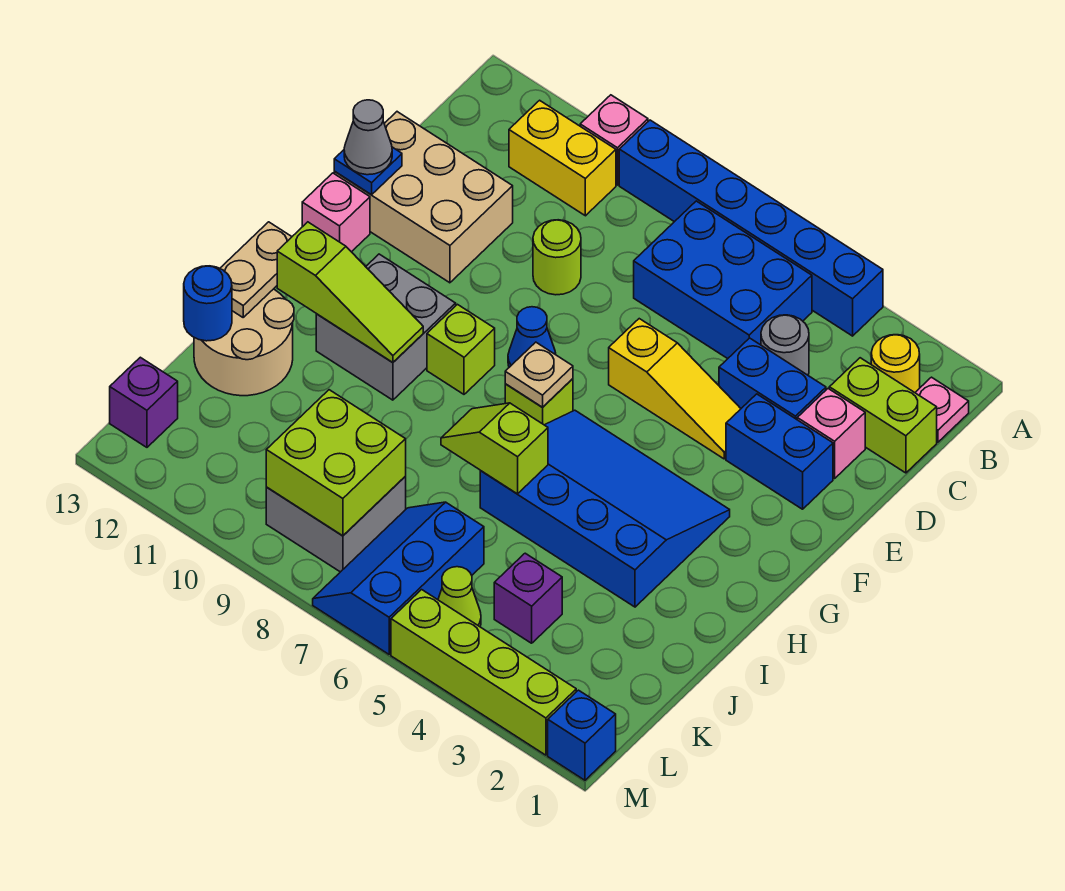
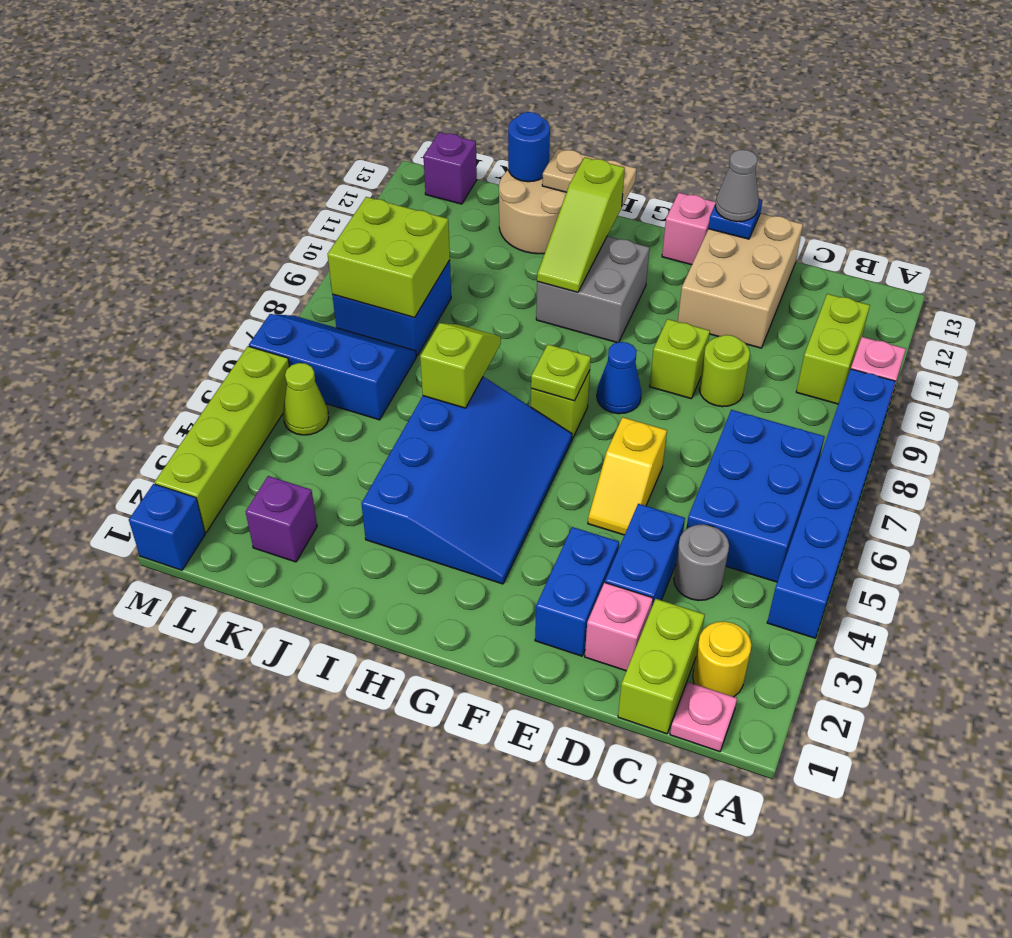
yellow brick B10:B11 level 1 -> lime brick B10:B11 level 1
yellow slope E4:E6 level 1 top 6 -> yellow slope E5:E6 level 1 top 6
tan plate G7 level 2 -> lime plate G7 level 2
lime brick G9 level 1 -> lime brick E9 level 1
purple brick K4 level 1 -> purple brick K2 level 1
grey brick K8:L9 level 1 -> blue brick K8:L9 level 1

